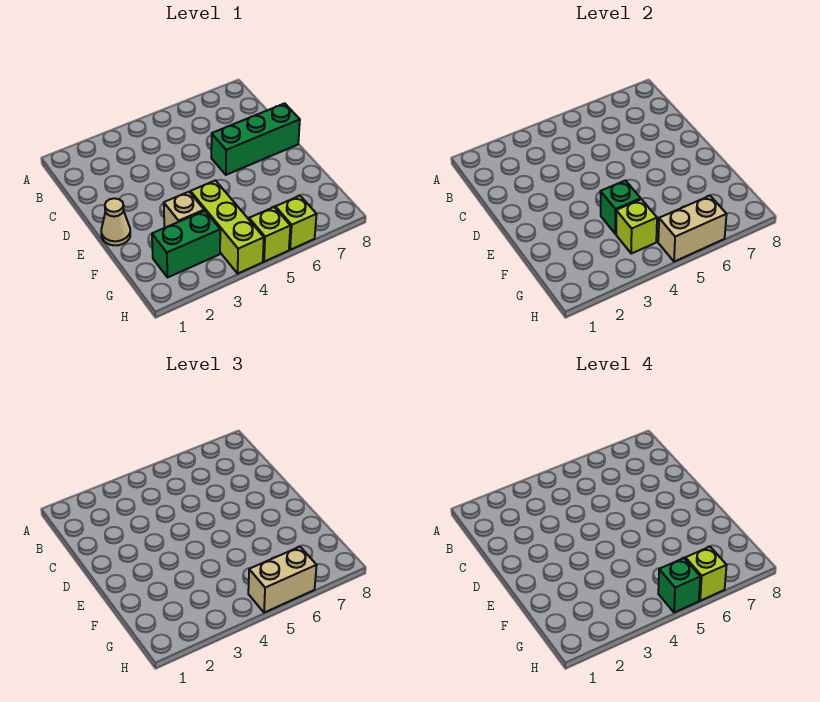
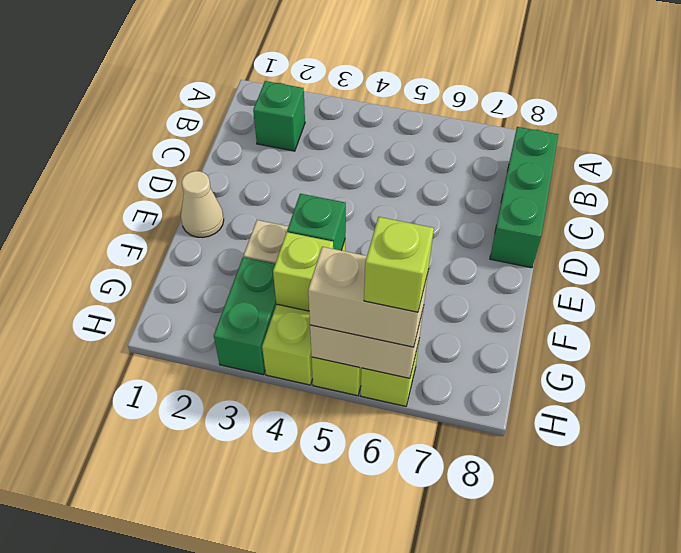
green brick D6:D8 level 1 -> green brick B8:D8 level 1
green brick G2:G3 level 1 -> green brick G3:H3 level 1
green brick H5 level 4 -> green brick B2 level 1

